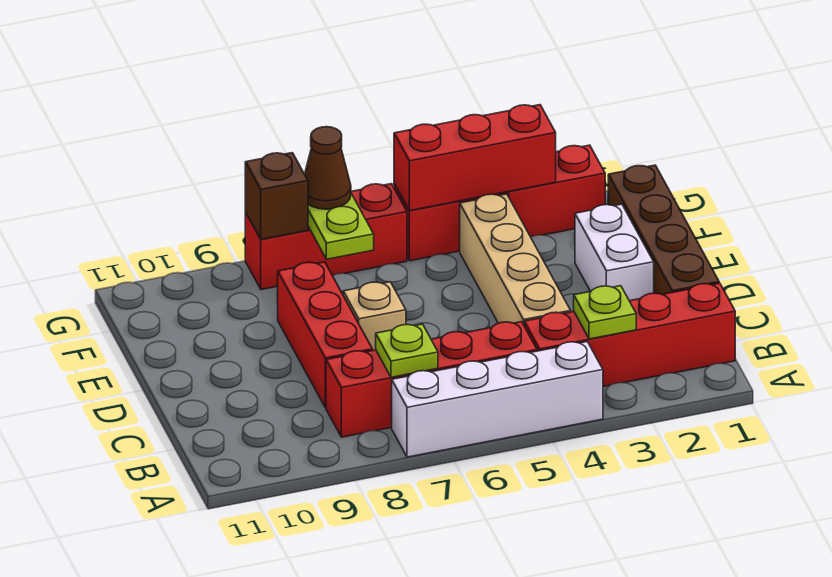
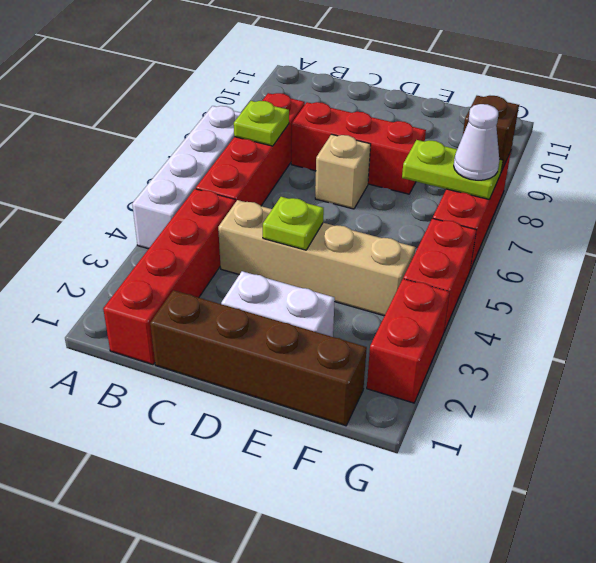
lime plate B3 level 2 -> lime plate D4 level 2
red brick G3:G5 level 2 -> none
brown cone G7 level 3 -> white cone G7 level 3

